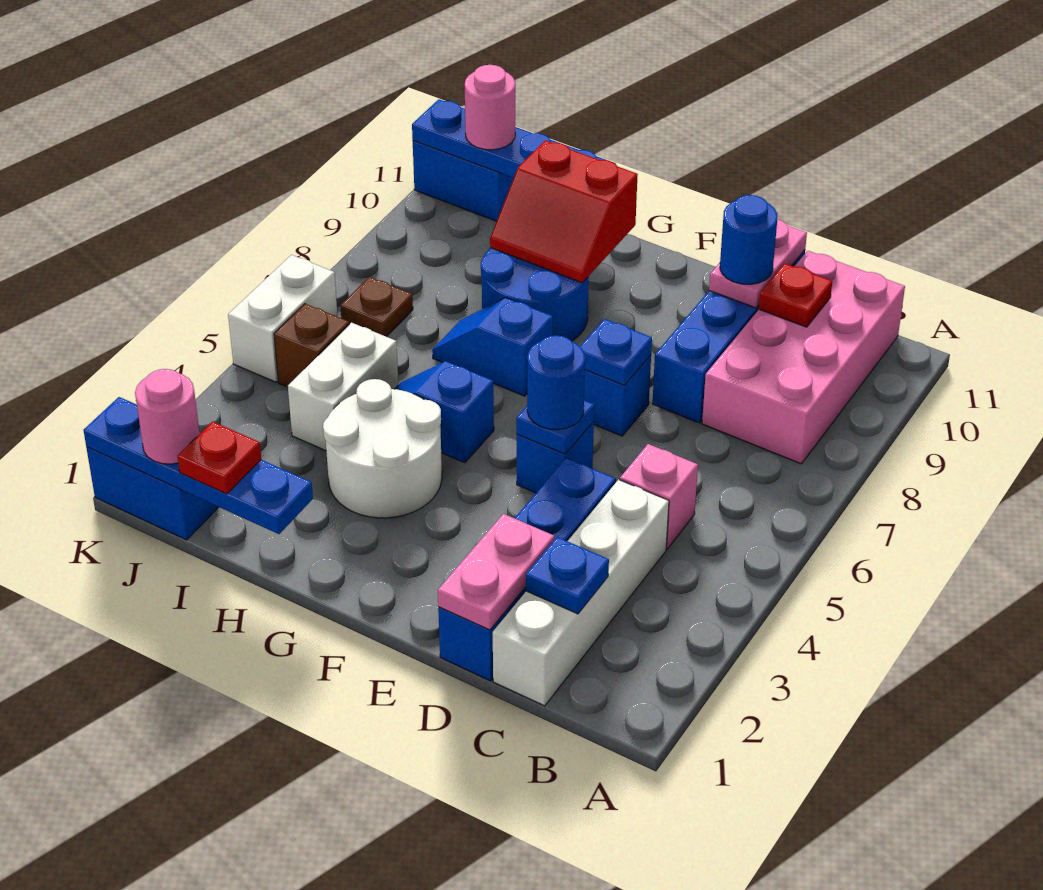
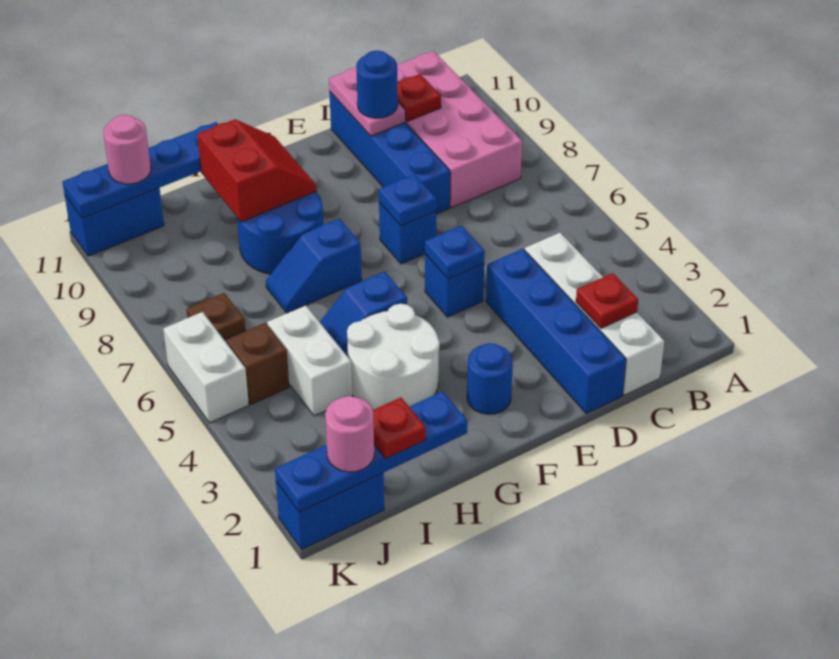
blue plate C2 level 2 -> red plate C2 level 2
pink brick C5 level 1 -> none
pink plate D1:D2 level 2 -> none
blue round brick E5 level 3 -> blue round brick F2 level 1
red slope G9:H10 level 2 top 10 -> red slope G9:H10 level 2 top H

